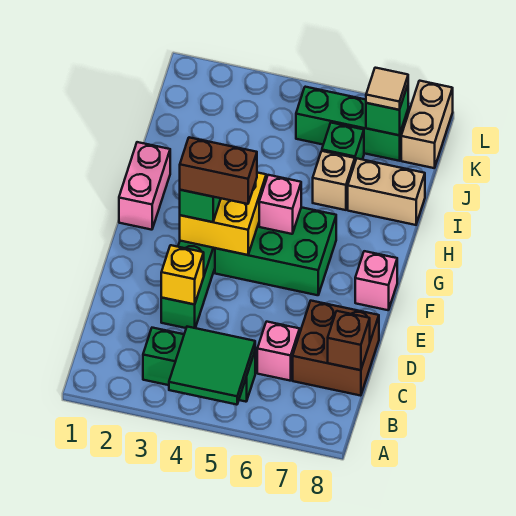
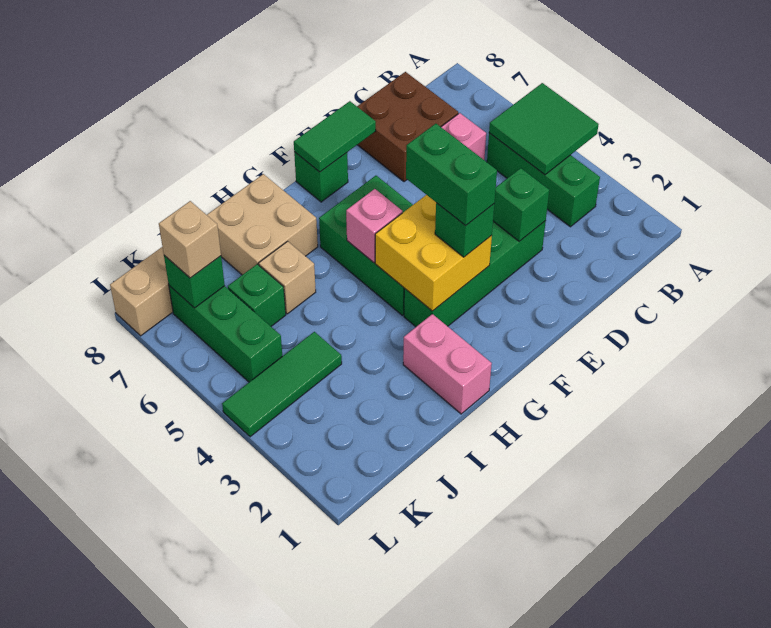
brown brick C8 level 2 -> none
yellow brick D3 level 2 -> green brick D3 level 2
none -> green tile E8:F8 level 2
brown brick F3:F4 level 4 -> green brick F3:F4 level 4
pink brick F8 level 1 -> green brick F8 level 1
pink brick G1:H1 level 1 -> pink brick H1:H2 level 1
tan brick I7:I8 level 1 -> tan brick H7:I8 level 1
none -> green tile J4:L4 level 1
tan tile K7 level 3 -> tan brick K7 level 3

